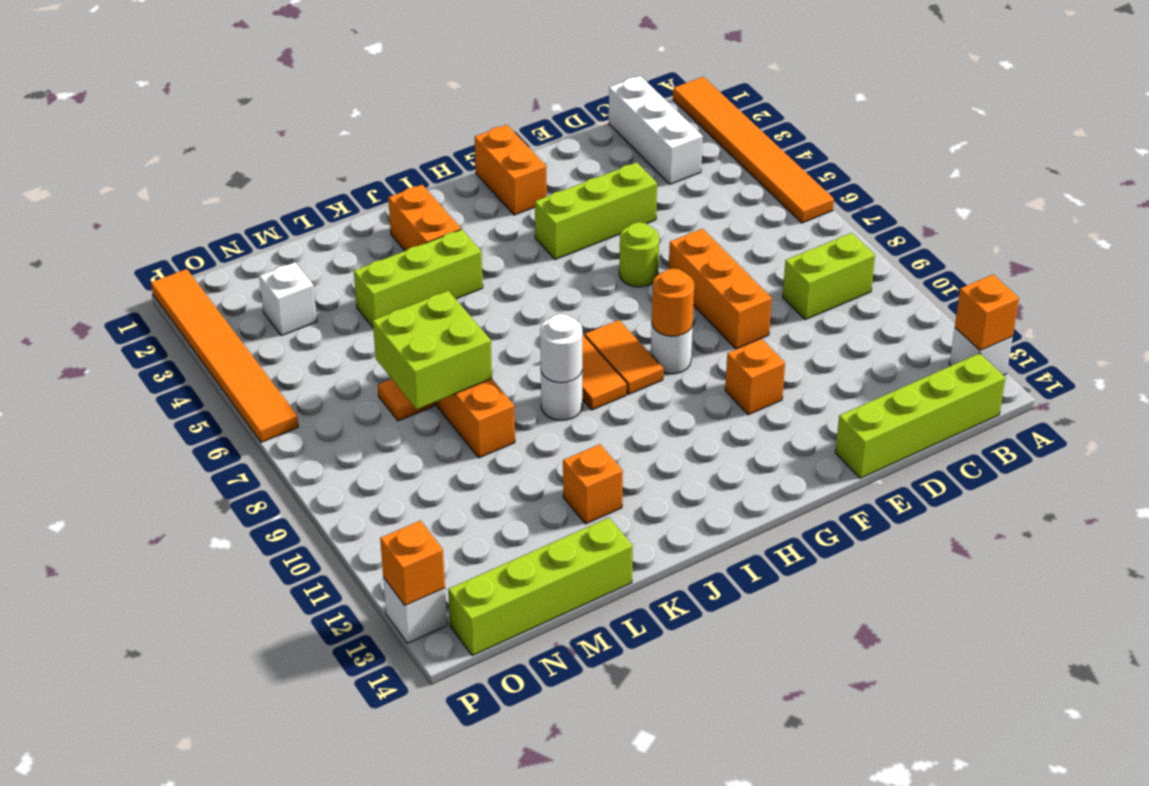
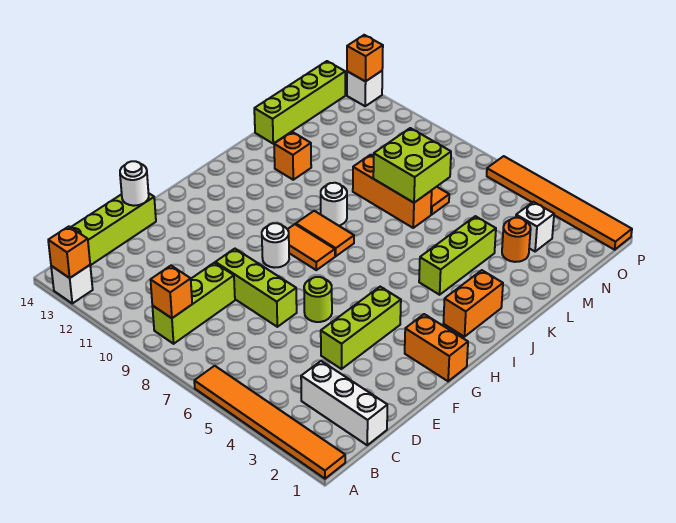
lime brick B9:C9 level 1 -> lime brick B9:D9 level 1
orange brick E7:E9 level 1 -> lime brick E7:E9 level 1
orange brick F11 level 1 -> orange brick B9 level 2
orange round brick G9 level 2 -> orange round brick M3 level 1
orange brick J2:J3 level 1 -> orange brick I2:J2 level 1
white round brick J9 level 2 -> white round brick E14 level 2

